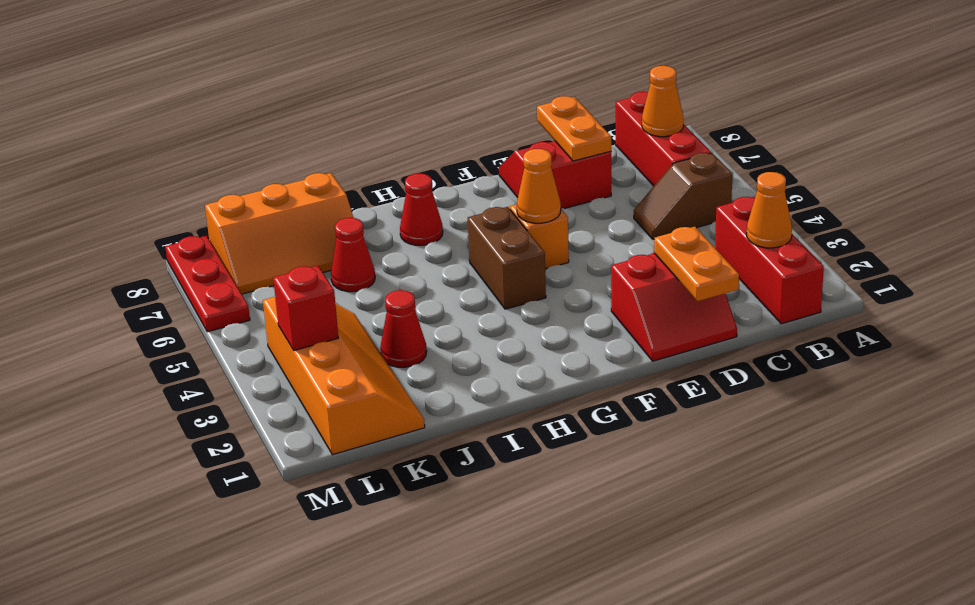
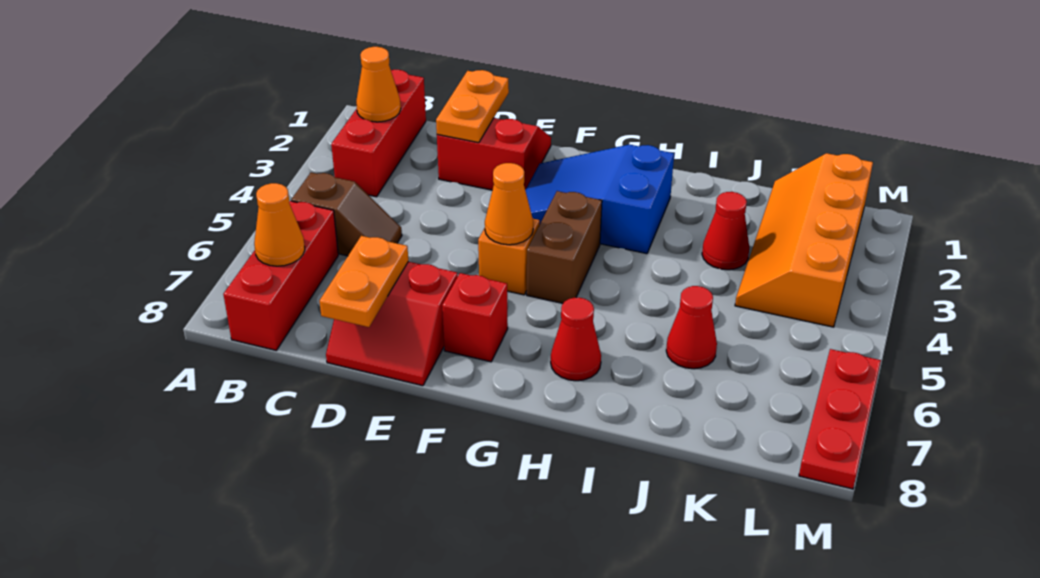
none -> blue slope F2:H3 level 1 top H
orange slope J7:L8 level 1 top 8 -> none
red brick L3 level 2 -> red brick F7 level 1

